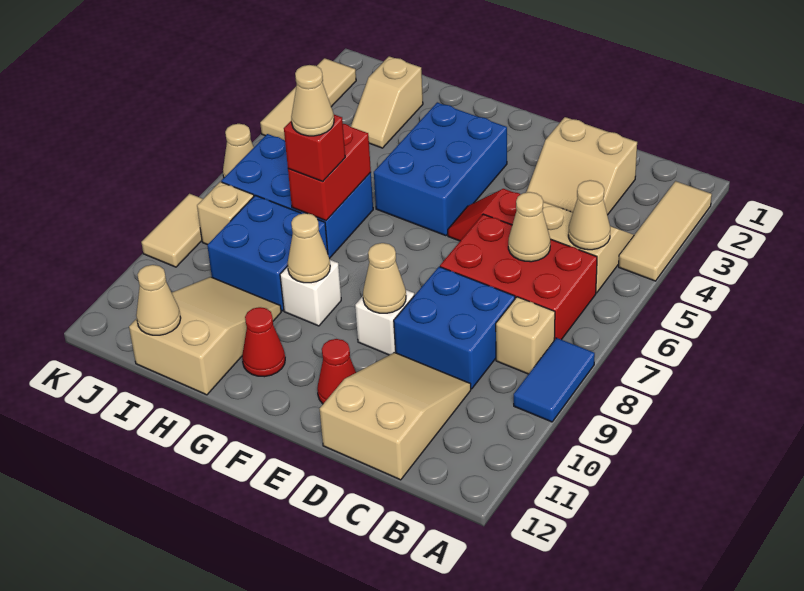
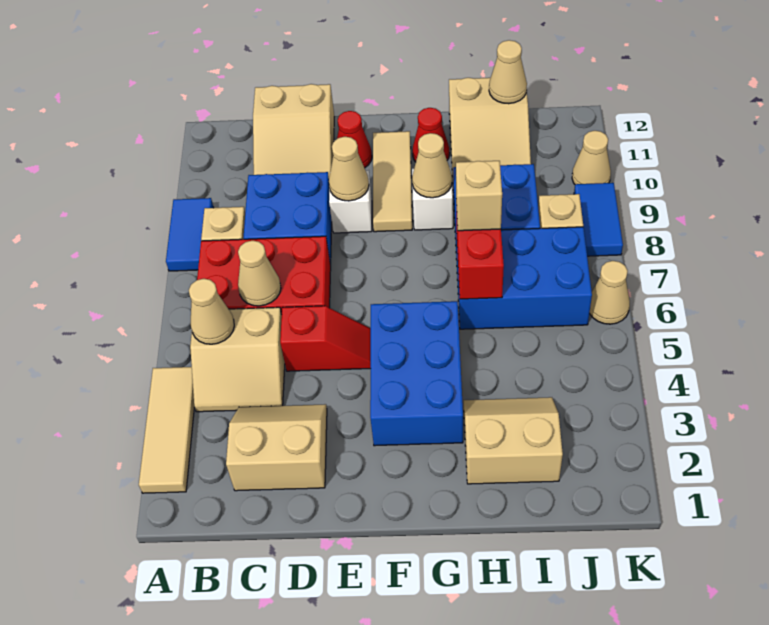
red brick H7 level 3 -> tan brick H7 level 3
tan cone H7 level 4 -> tan cone K10 level 1
tan slope I2:I3 level 1 top 2 -> tan slope H2:I3 level 1 top 2
tan tile K2:K4 level 1 -> tan tile F9:F11 level 1
tan tile K8:K9 level 1 -> blue tile K8:K9 level 1

